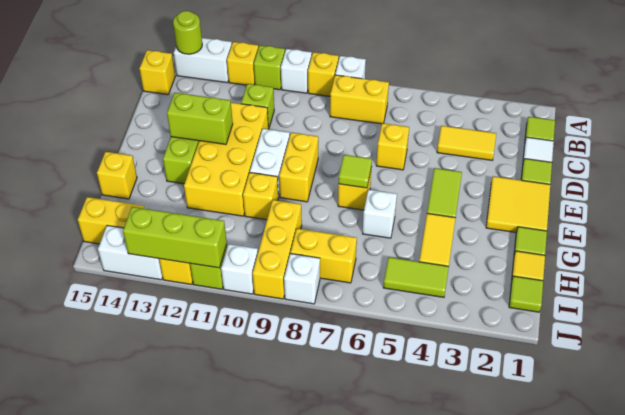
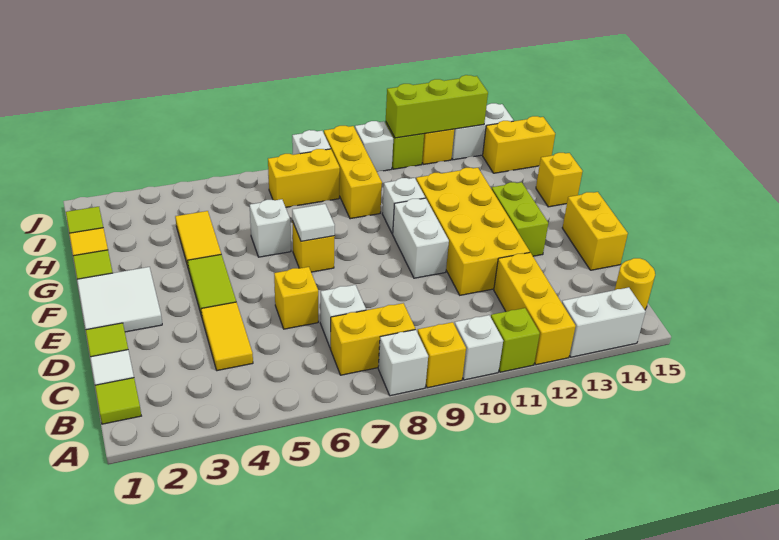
yellow brick A12 level 1 -> yellow brick A12:C12 level 1
lime round brick A14 level 2 -> none
yellow brick B15 level 1 -> yellow round brick B15 level 1
yellow tile C3:C4 level 1 -> yellow tile C4:D4 level 1
none -> white brick C7 level 1
lime brick C11 level 1 -> none
yellow tile E1:F2 level 1 -> white tile E1:F2 level 1
yellow brick E9:F9 level 1 -> yellow brick D15:E15 level 1
lime brick E12:E13 level 2 -> none
lime tile F7 level 2 -> white tile F7 level 2
yellow brick G10 level 1 -> white brick G10 level 1
lime tile I4:I5 level 1 -> none

